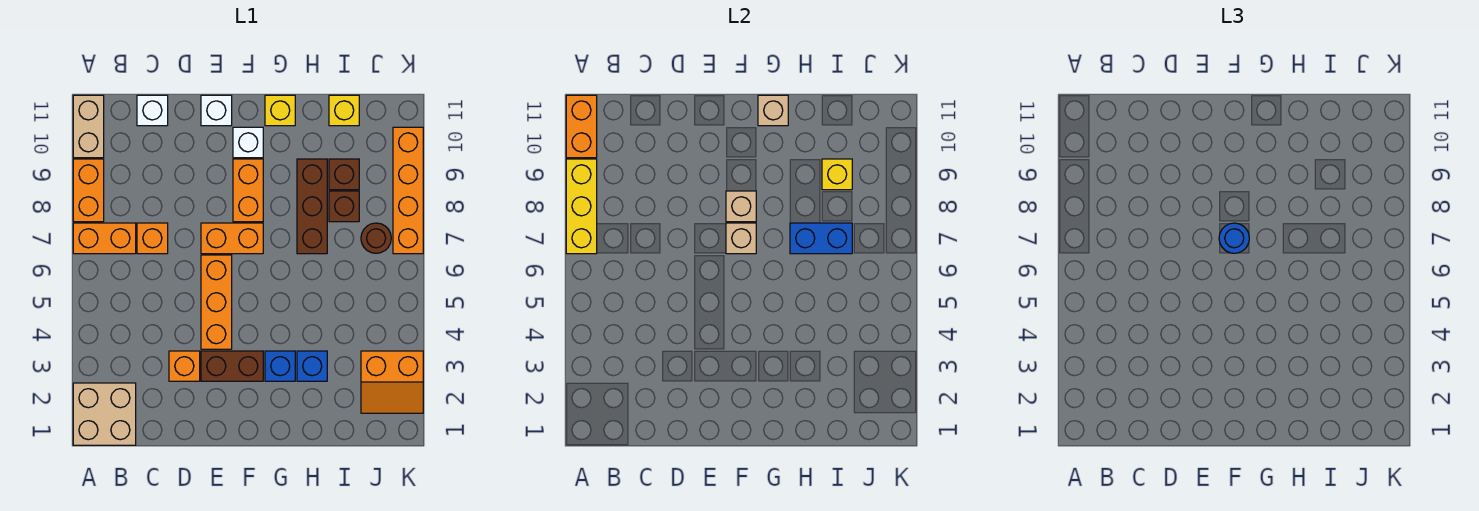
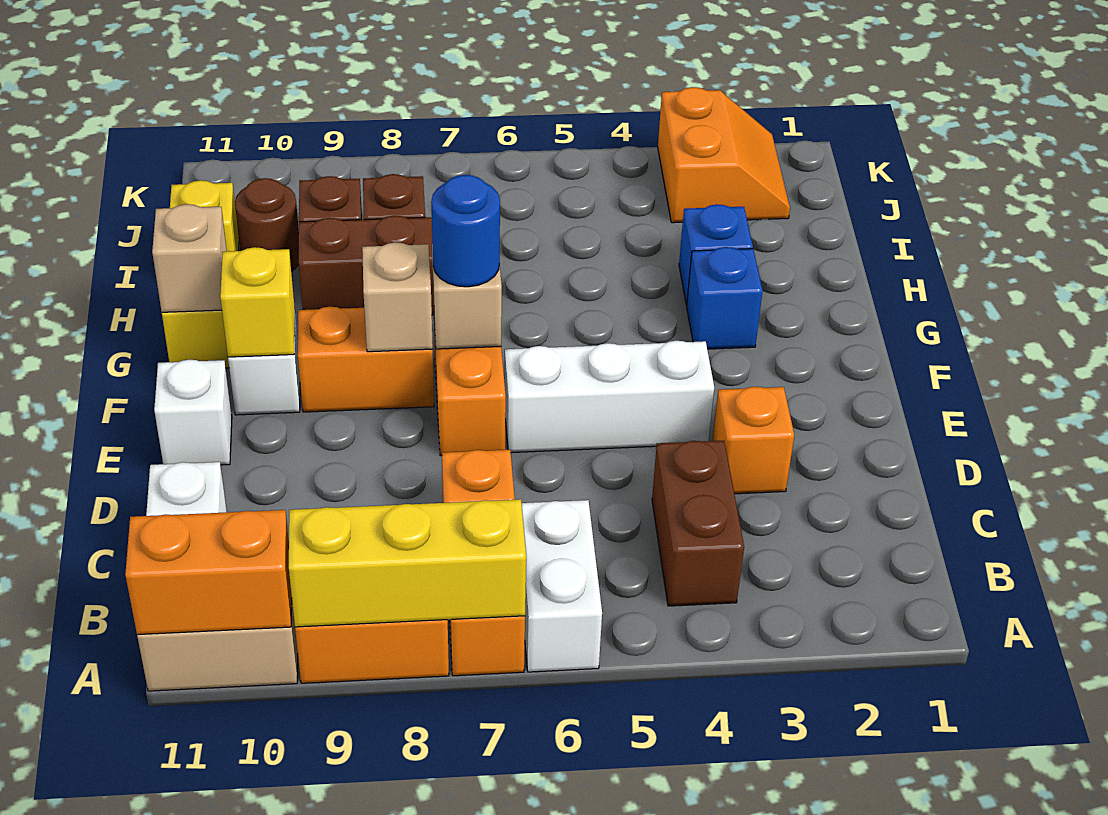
tan brick A1:B2 level 1 -> none
none -> white brick A6:B6 level 1
brown brick E3:F3 level 1 -> brown brick B4:C4 level 1
orange brick E4:E6 level 1 -> white brick E4:E6 level 1
blue brick H7:I7 level 2 -> none
yellow brick I9 level 2 -> yellow brick F10 level 2
brown round brick J7 level 1 -> brown round brick I10 level 1
orange brick K7:K10 level 1 -> none

